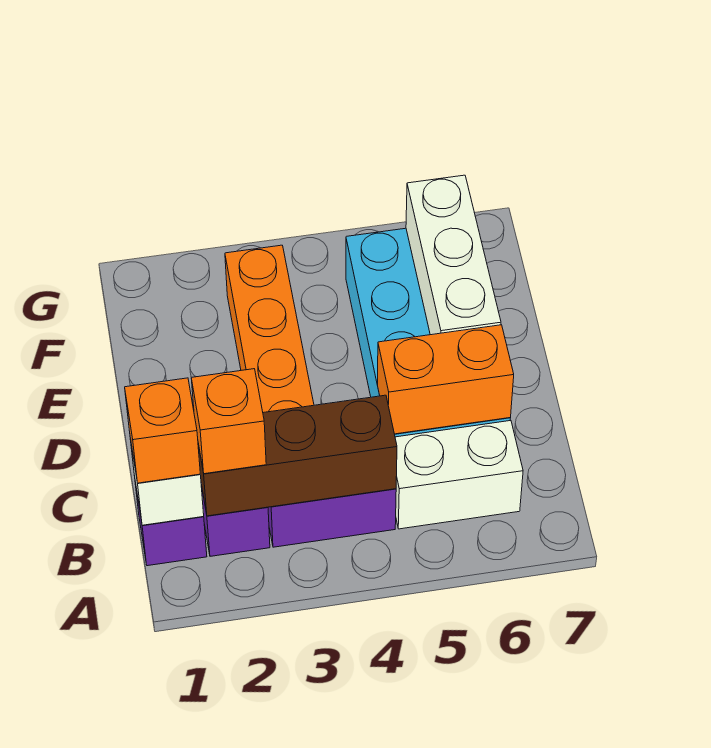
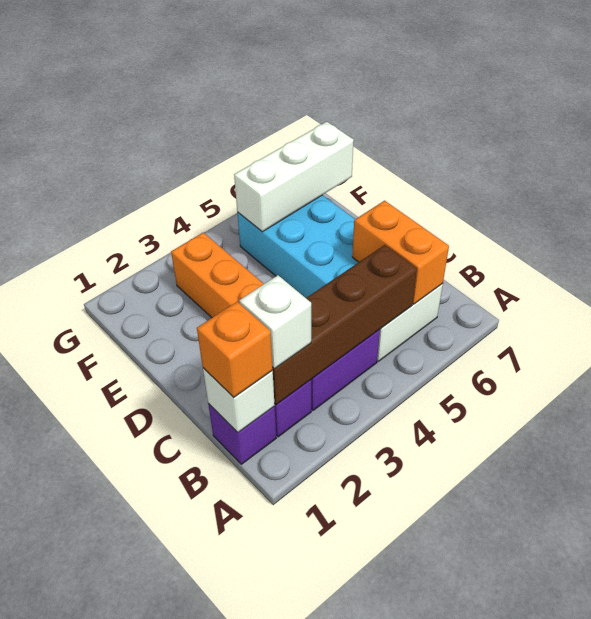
brown brick B2:B4 level 2 -> brown brick B2:B5 level 2
orange brick B2 level 3 -> white brick B2 level 3
orange brick C5:C6 level 2 -> orange brick B6:C6 level 2
white brick D6:F6 level 2 -> white brick F5:F7 level 2

